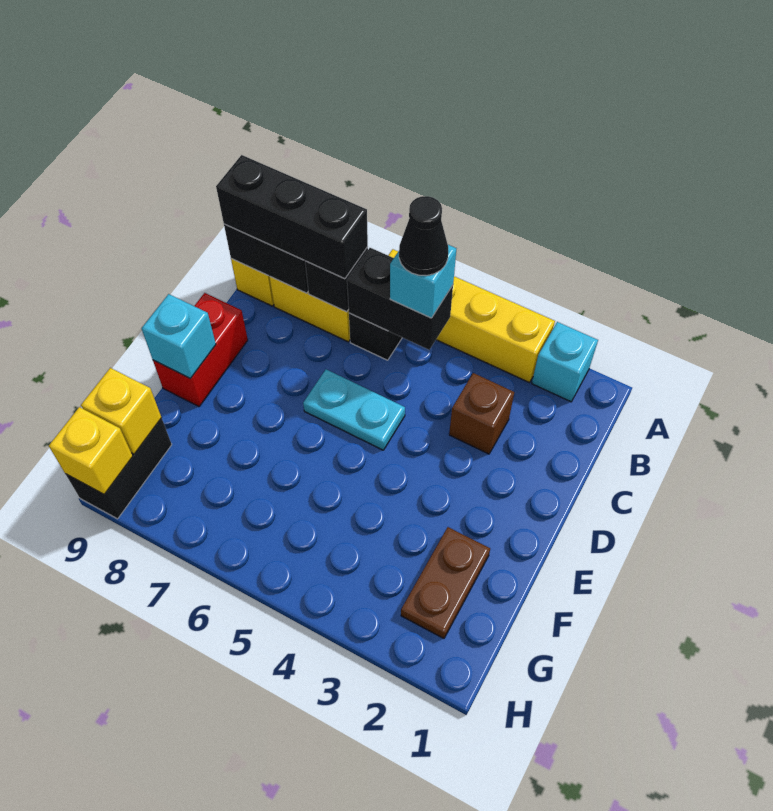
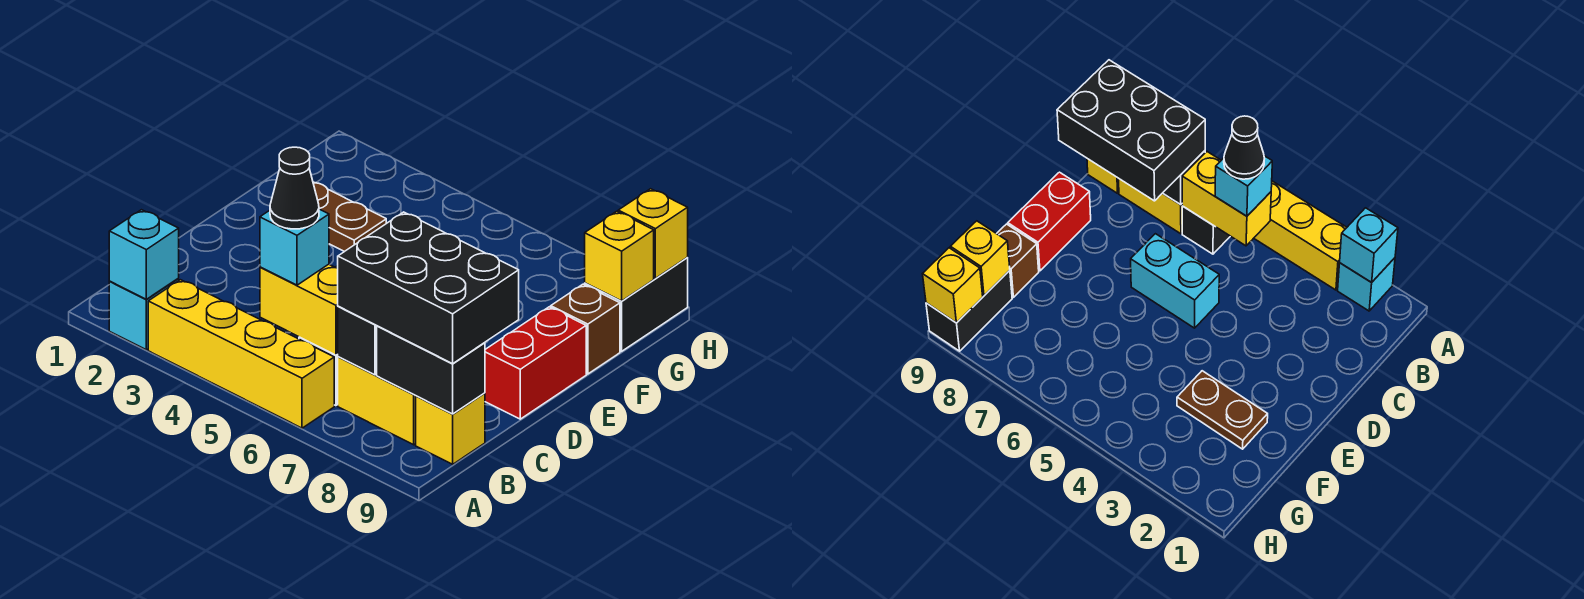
black brick B5:B6 level 2 -> yellow brick B5:B6 level 2
black brick B7:B9 level 3 -> black brick B7:C9 level 3
brown brick C3 level 1 -> brown brick F9 level 1
cyan plate D5:D6 level 1 -> cyan brick D5:D6 level 1
cyan brick E9 level 2 -> cyan brick A2 level 2
brown plate F2:G2 level 1 -> brown plate F2:F3 level 1

